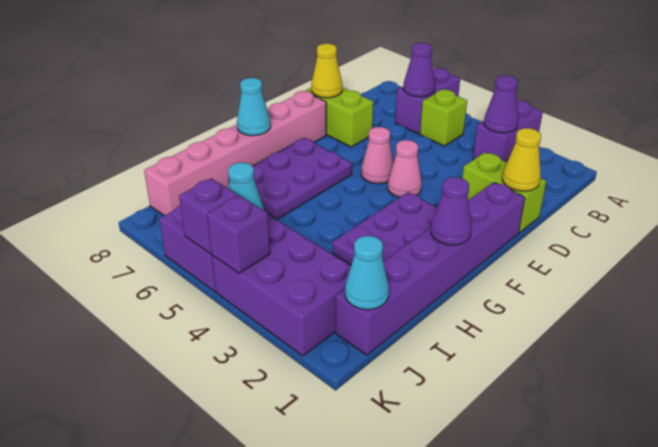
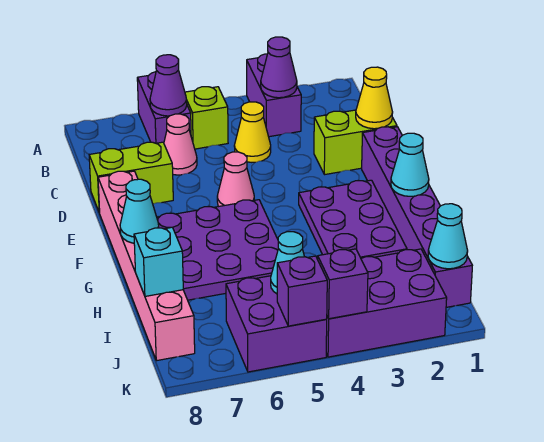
yellow cone D8 level 2 -> yellow cone C4 level 1
pink cone E4 level 1 -> pink cone C6 level 1
purple plate F6:H7 level 1 -> purple plate F5:H7 level 1
purple cone G1 level 2 -> cyan cone G1 level 2
none -> cyan brick I8 level 2

